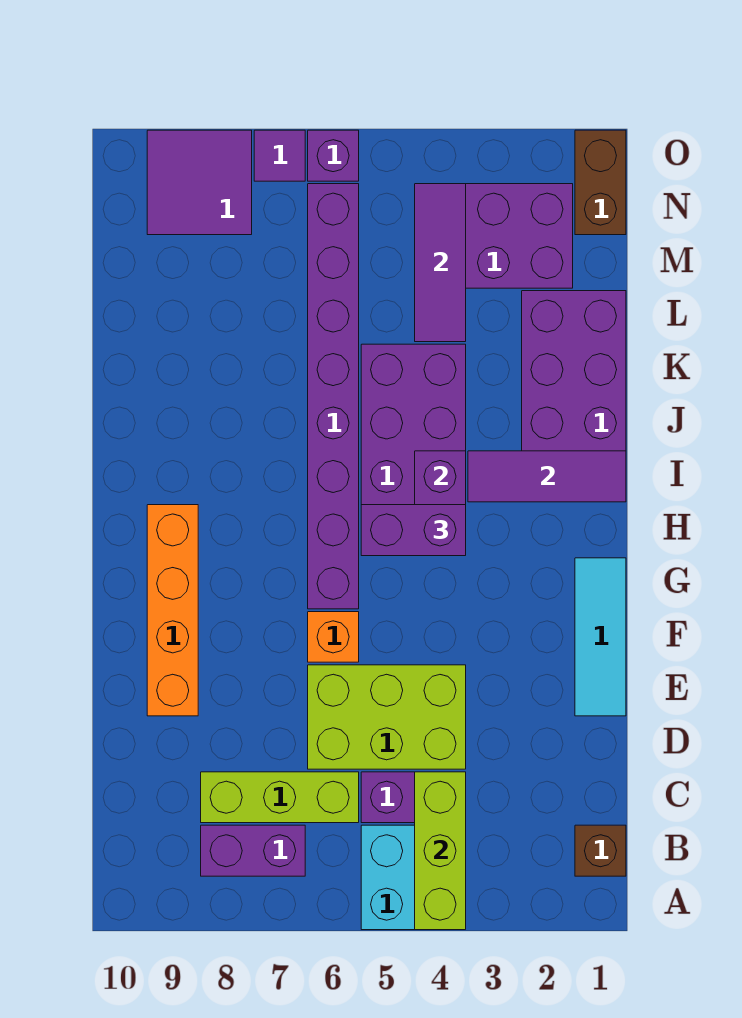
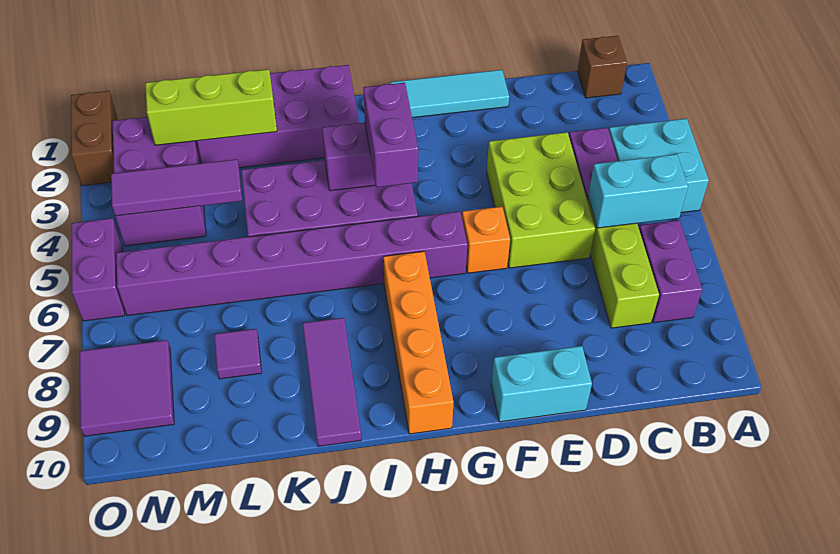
lime brick A4:C4 level 2 -> lime brick K2:M2 level 2
none -> cyan brick B6:C6 level 2
orange brick E9:H9 level 1 -> orange brick H7:H10 level 1
none -> cyan brick E10:F10 level 1
purple tile I1:I3 level 2 -> purple tile J8:J10 level 1
brown brick N1:O1 level 1 -> brown brick O1:O2 level 1
purple brick O6 level 1 -> purple brick O5:O6 level 1
purple tile O7 level 1 -> purple tile L8 level 1

